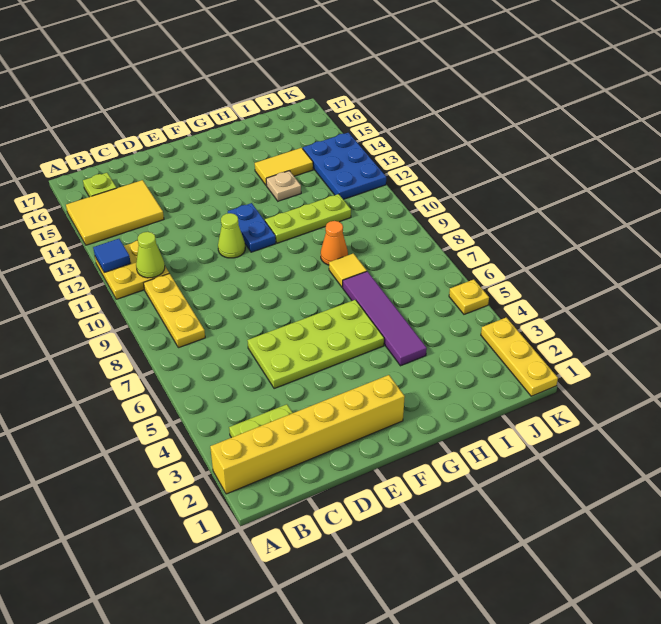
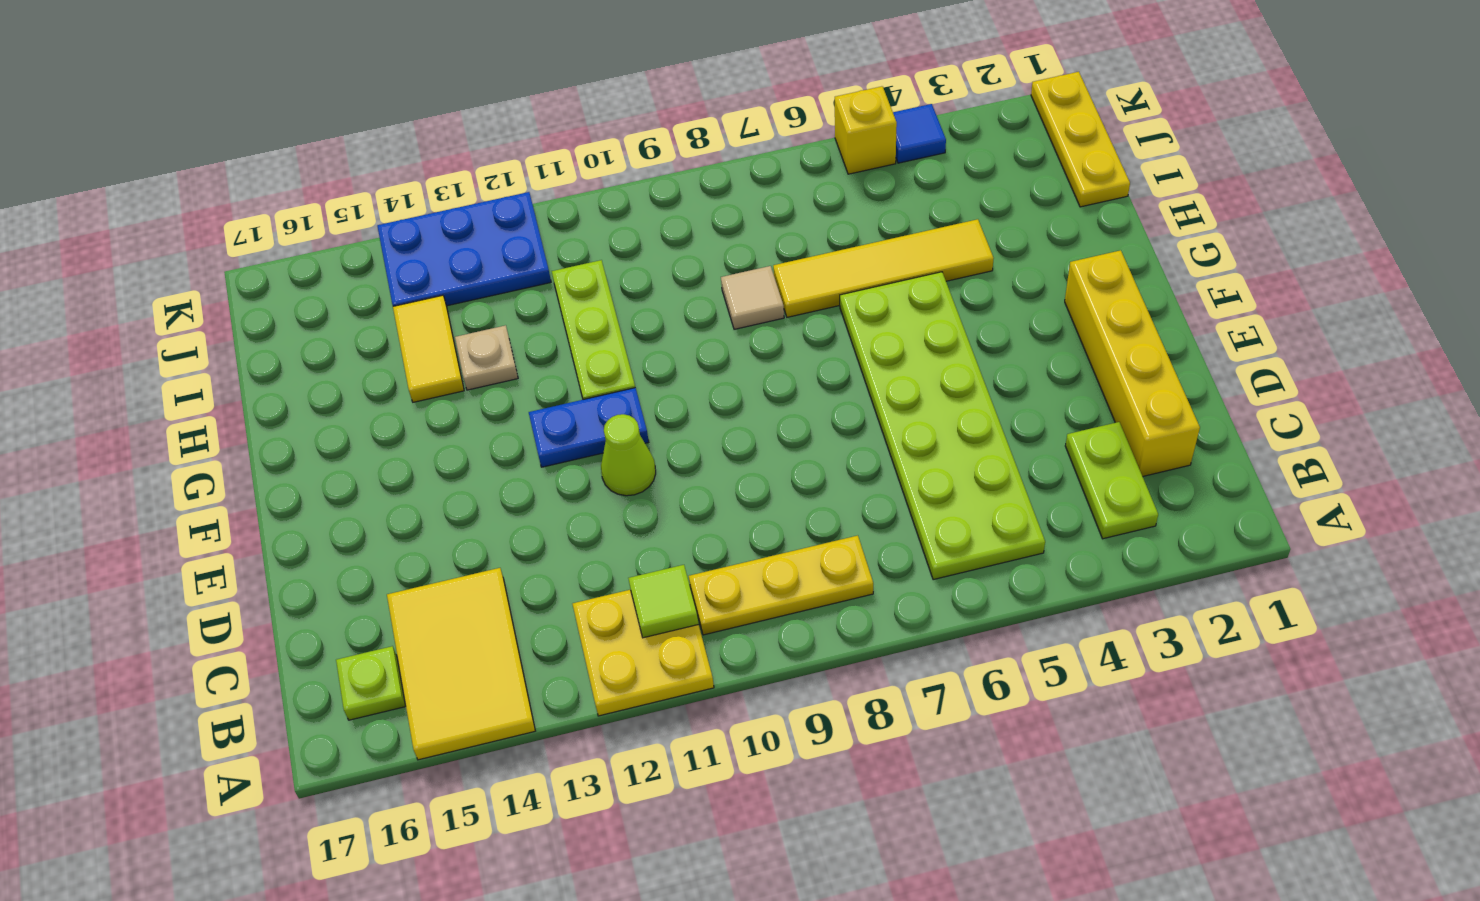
yellow brick A2:F2 level 1 -> yellow brick C2:F2 level 1
blue tile A12 level 2 -> blue tile K4 level 1
lime cone B11 level 2 -> lime tile B11 level 2
lime plate D5:G6 level 1 -> lime plate B5:G6 level 1
purple tile H4:H7 level 1 -> yellow tile H4:H7 level 1
yellow tile H8 level 1 -> tan tile H8 level 1
orange cone H9 level 1 -> none
yellow plate K1:K3 level 1 -> yellow plate I1:K1 level 1
yellow plate K5 level 1 -> yellow brick K5 level 1

